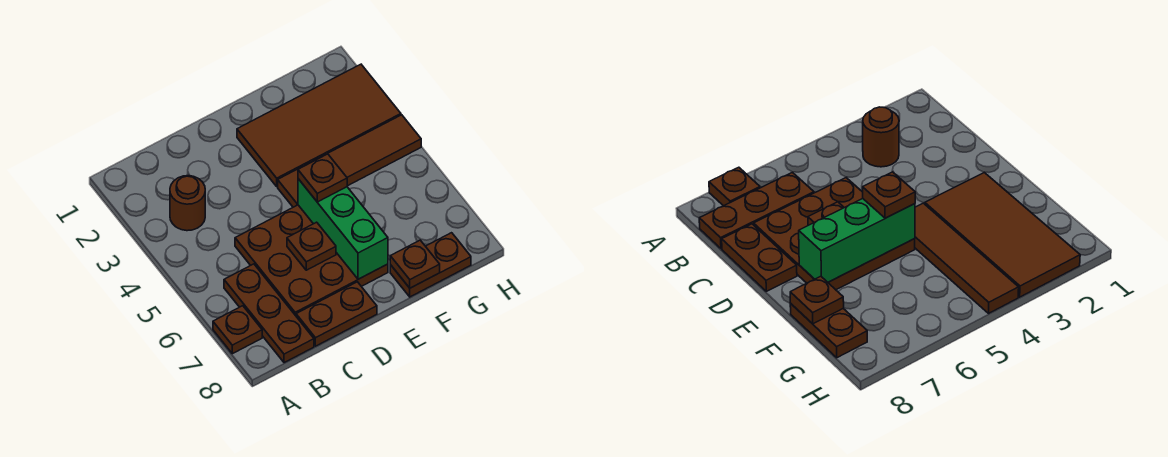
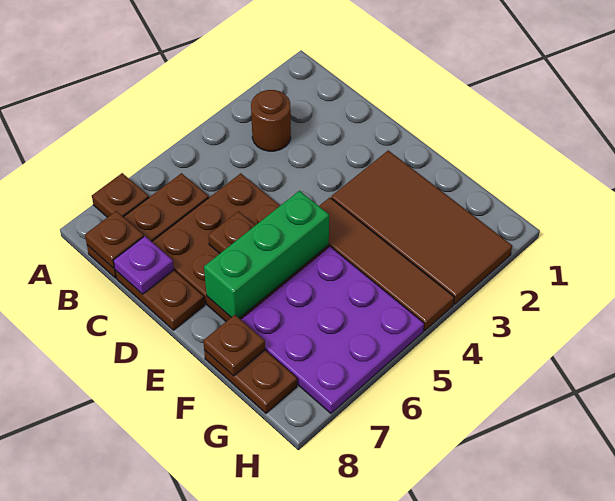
none -> purple plate C8 level 2
brown plate E5 level 3 -> brown plate B8 level 2
none -> purple plate F5:H7 level 1

